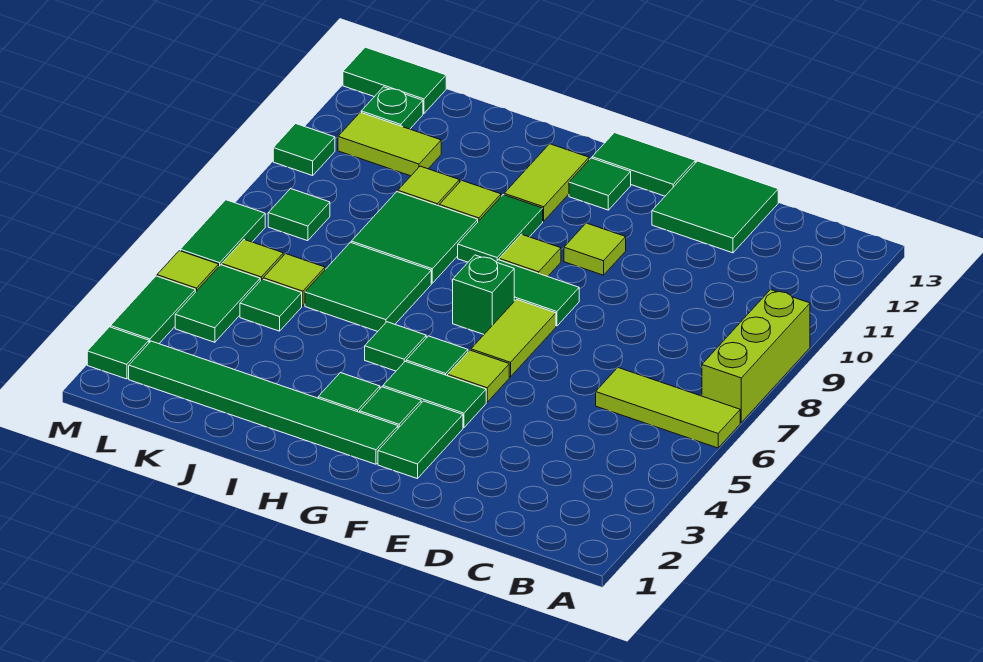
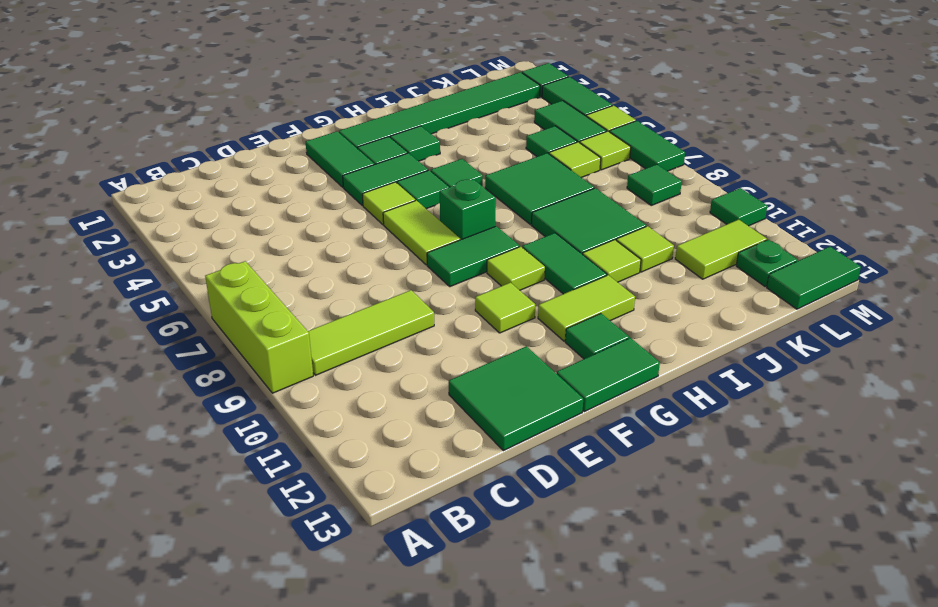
lime tile A6:C6 level 1 -> lime tile B9:D9 level 1
lime tile H11:H12 level 1 -> lime tile G11:H11 level 1

